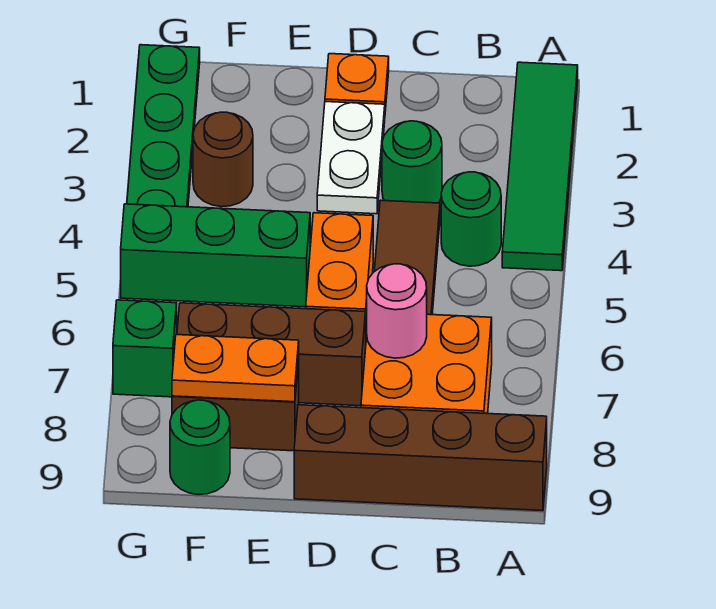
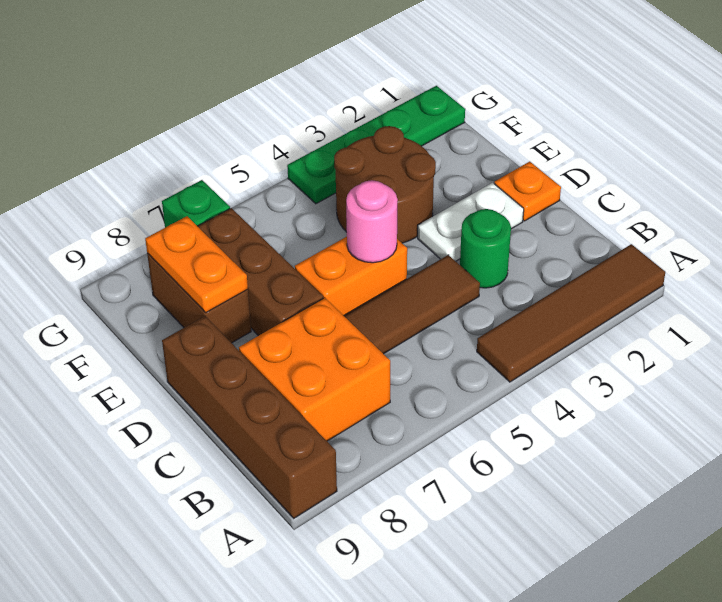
green tile A1:A4 level 1 -> brown tile A1:A4 level 1
green round brick B4 level 1 -> none
pink round brick C7 level 2 -> pink round brick D5 level 2
green brick E5:G5 level 1 -> none
brown round brick F3 level 1 -> brown round brick E3:F4 level 1
green round brick F9 level 1 -> none

